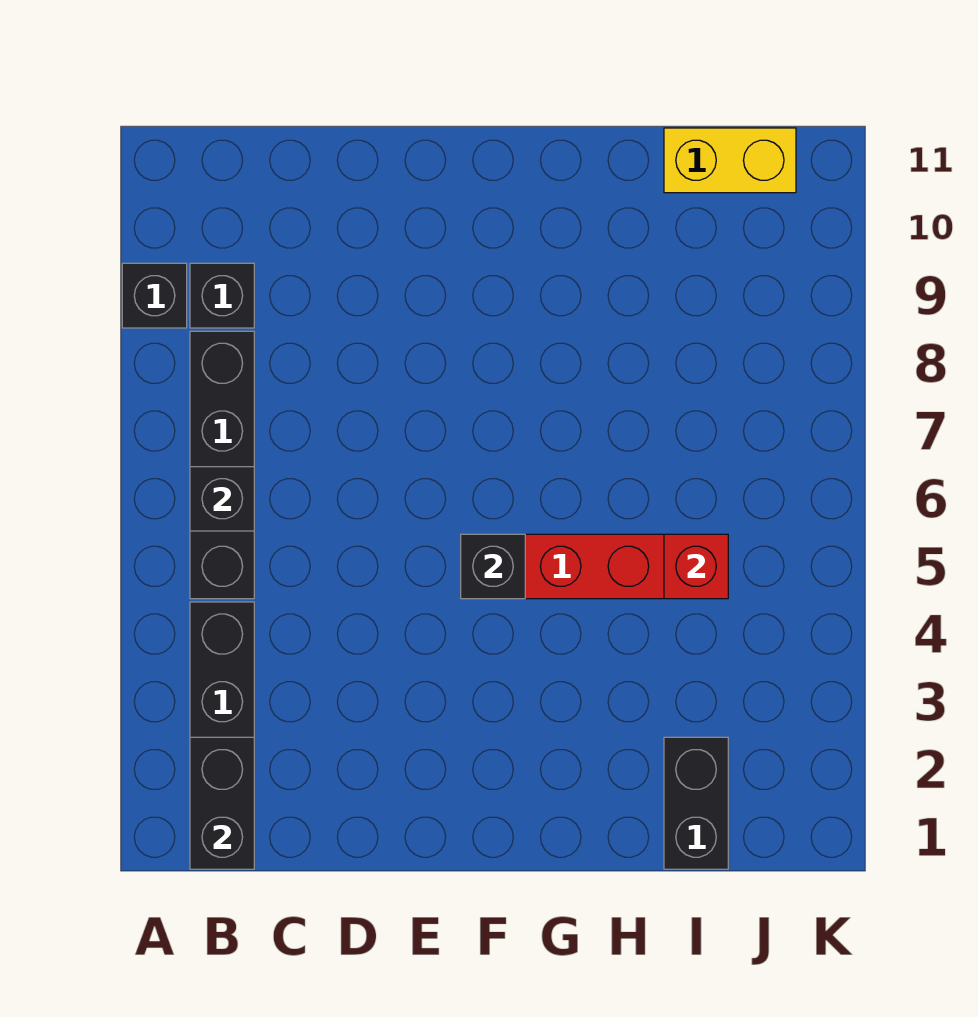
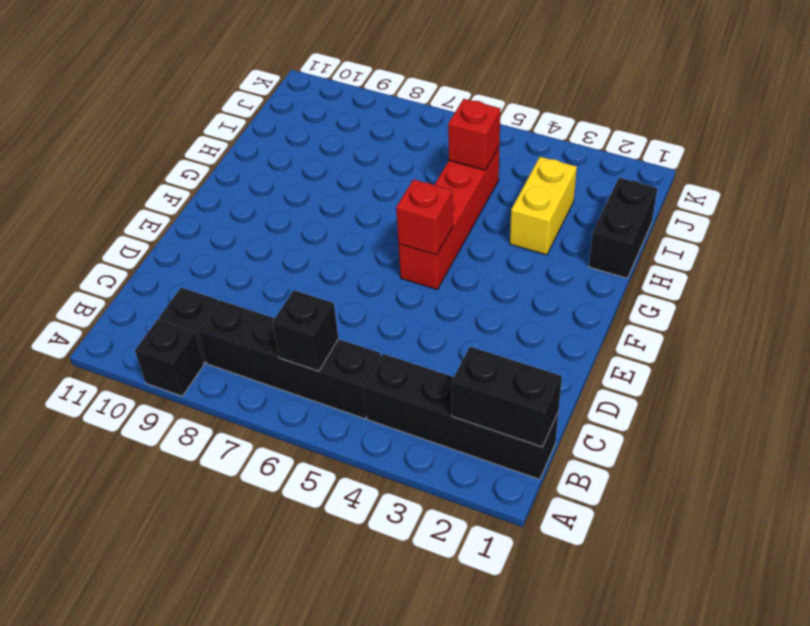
black brick F5 level 2 -> red brick F5 level 2
black brick I1:I2 level 1 -> black brick H1:I1 level 1
yellow brick I11:J11 level 1 -> yellow brick H3:I3 level 1

